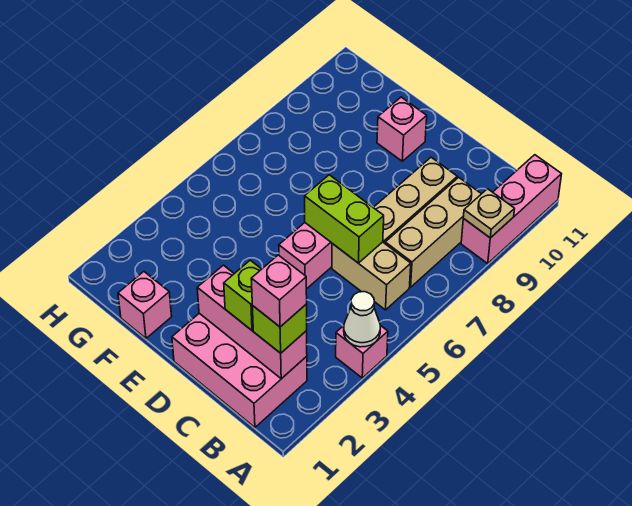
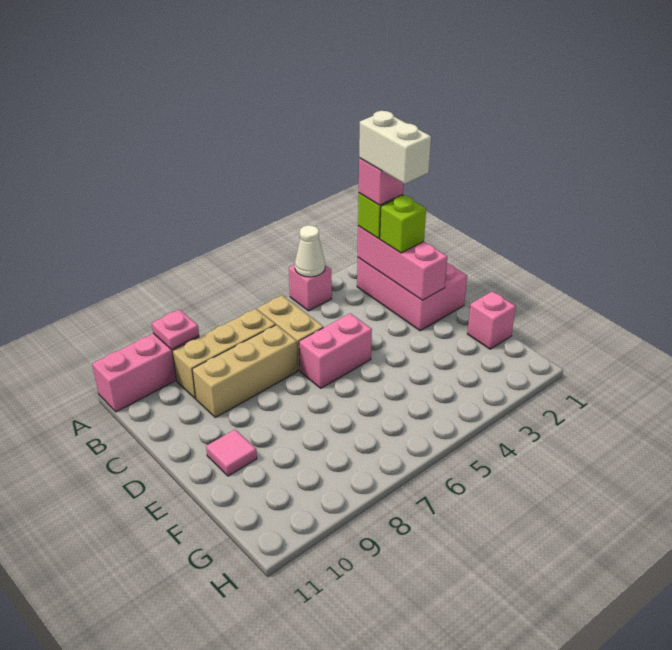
tan plate A9 level 2 -> pink plate A9 level 2
none -> white brick B2:C2 level 5
lime brick C6:D6 level 2 -> none
pink brick E10 level 1 -> pink tile E10 level 1

